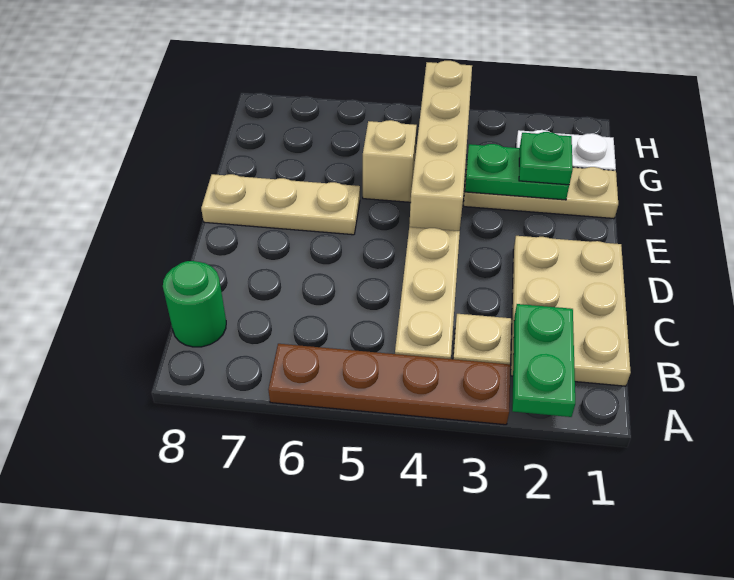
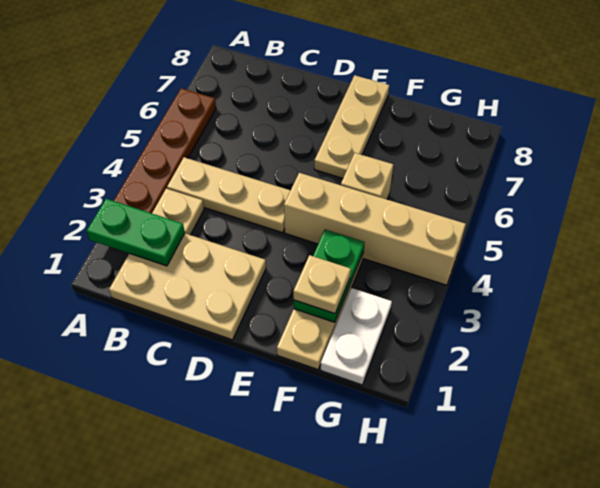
green round brick B8 level 1 -> none
green plate F2 level 3 -> tan plate F2 level 3

